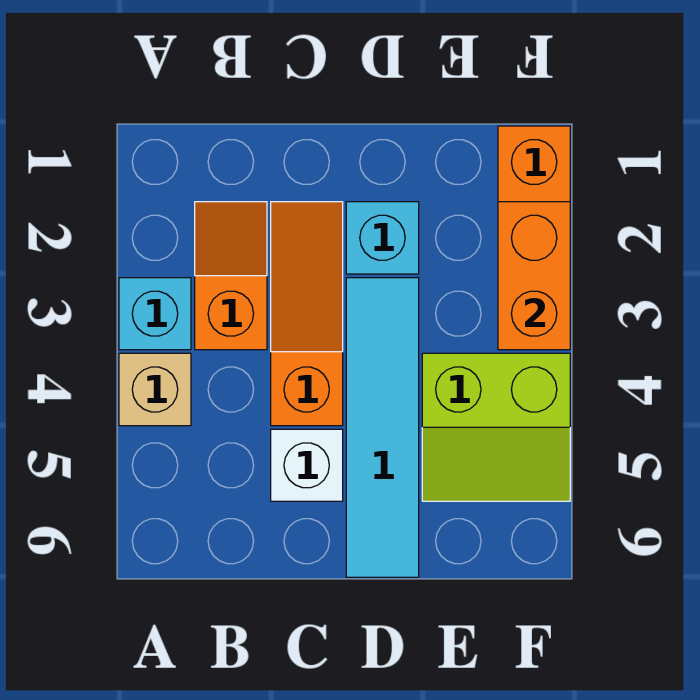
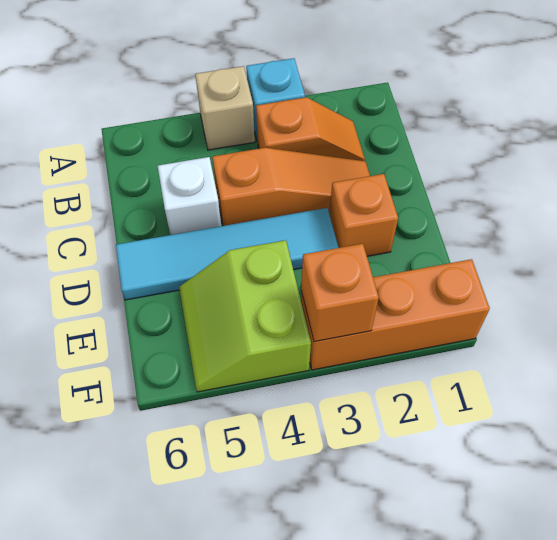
cyan brick D2 level 1 -> orange brick D2 level 1
orange brick F2:F3 level 2 -> orange brick F3 level 2

